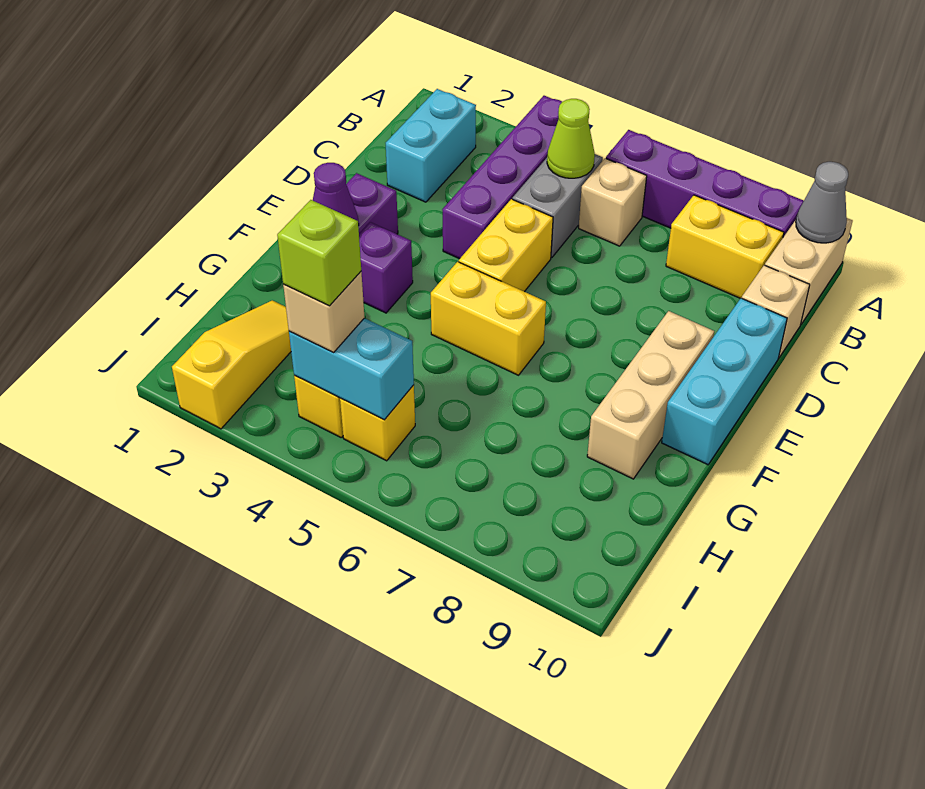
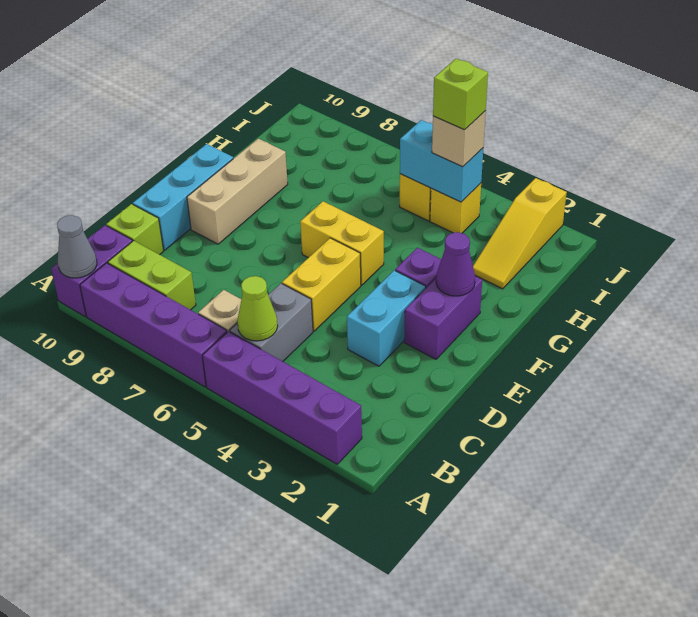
purple brick A4:D4 level 1 -> purple brick A2:A5 level 1
tan brick A10:B10 level 1 -> purple brick A10:B10 level 1
cyan brick B2:C2 level 1 -> cyan brick D3:E3 level 1
yellow brick B8:B9 level 1 -> lime brick B8:B9 level 1
tan brick C10 level 1 -> lime brick C10 level 1

